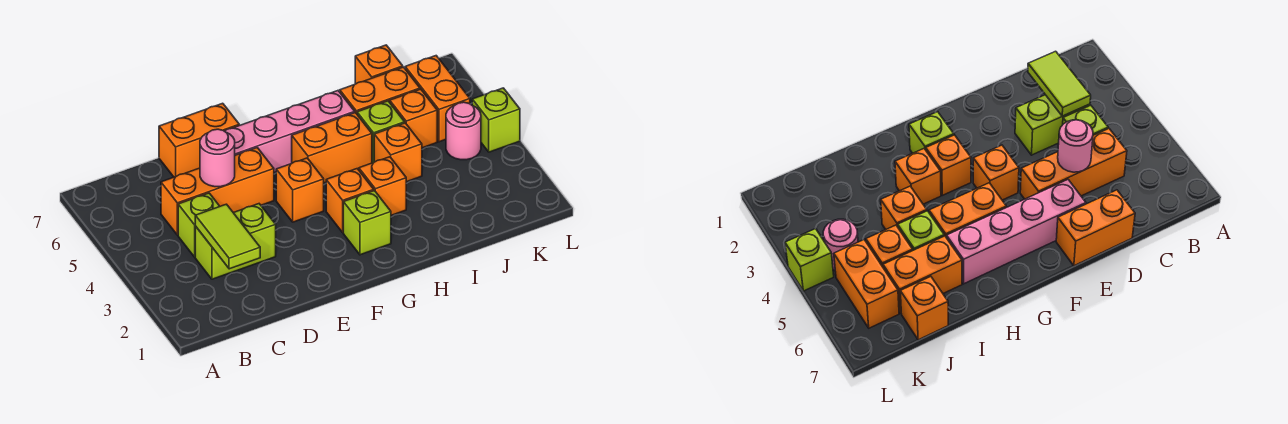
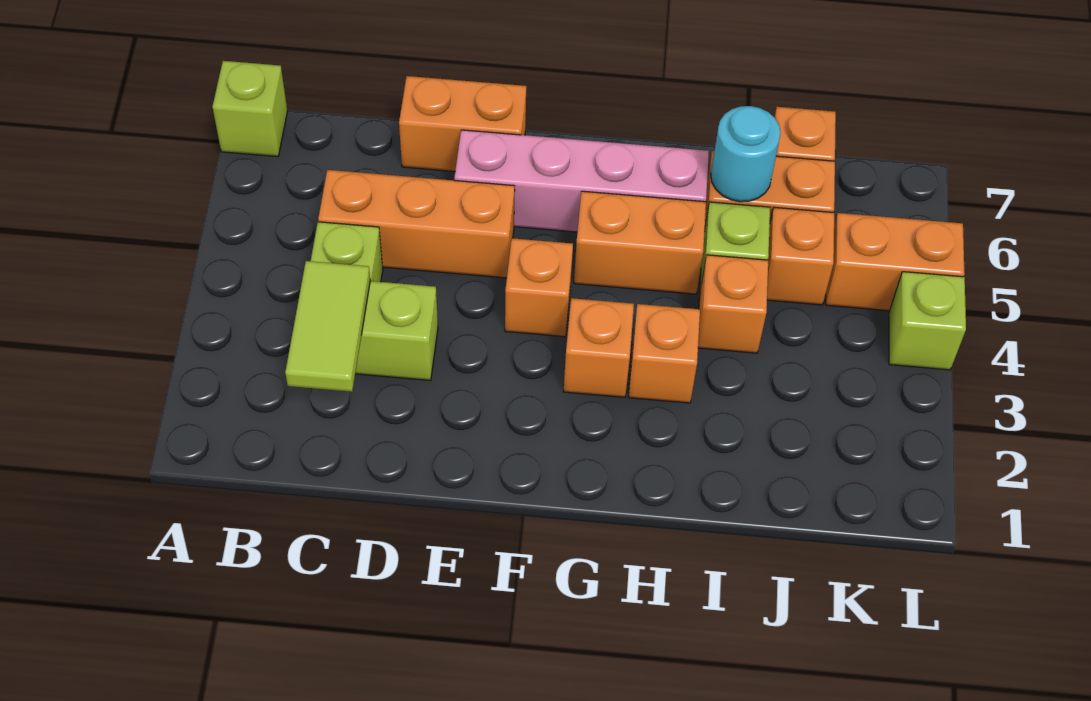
pink round brick D5 level 2 -> none
lime brick G2 level 1 -> lime brick A7 level 1
none -> cyan round brick I6 level 2
pink round brick K4 level 1 -> none
orange brick K5:K6 level 1 -> orange brick K5:L5 level 1

